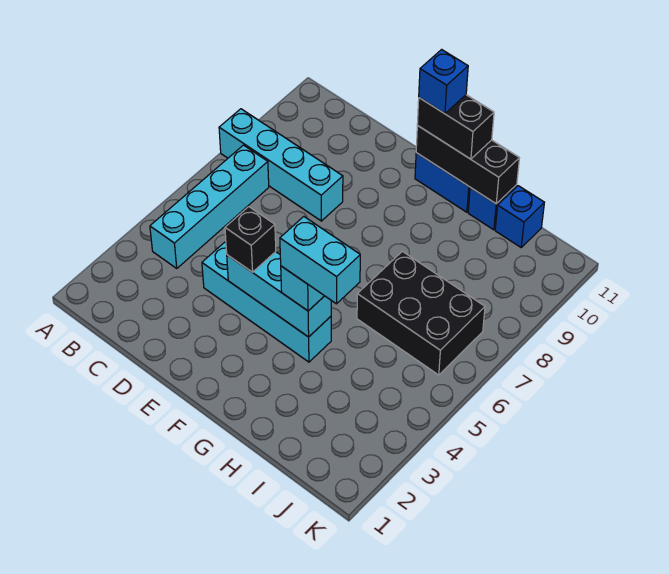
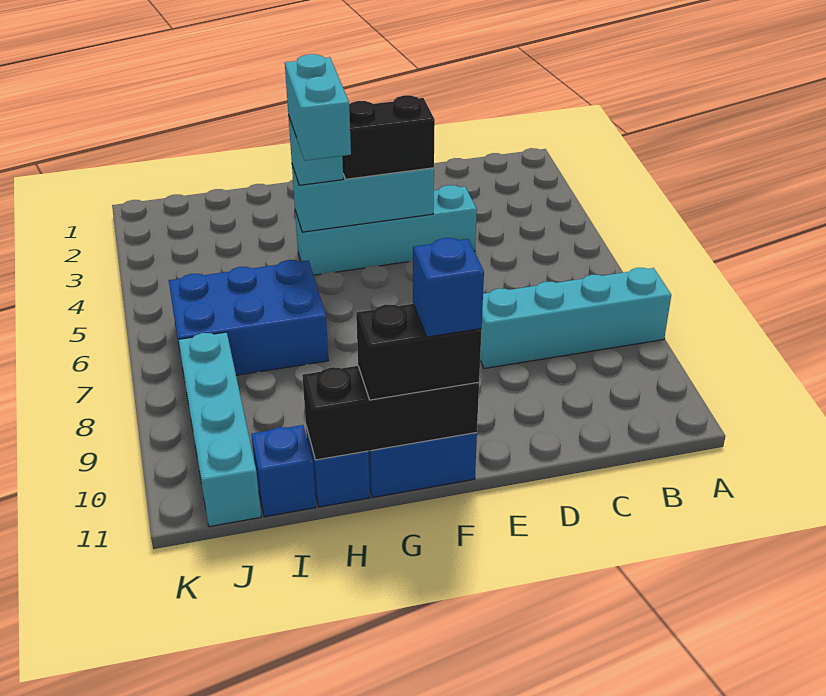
cyan brick B4:B7 level 1 -> cyan brick J8:J11 level 1
black brick E4 level 3 -> black brick E4:F4 level 3
cyan brick G4:H4 level 4 -> cyan brick G4:G5 level 4
black brick H6:J7 level 1 -> blue brick H6:J7 level 1

